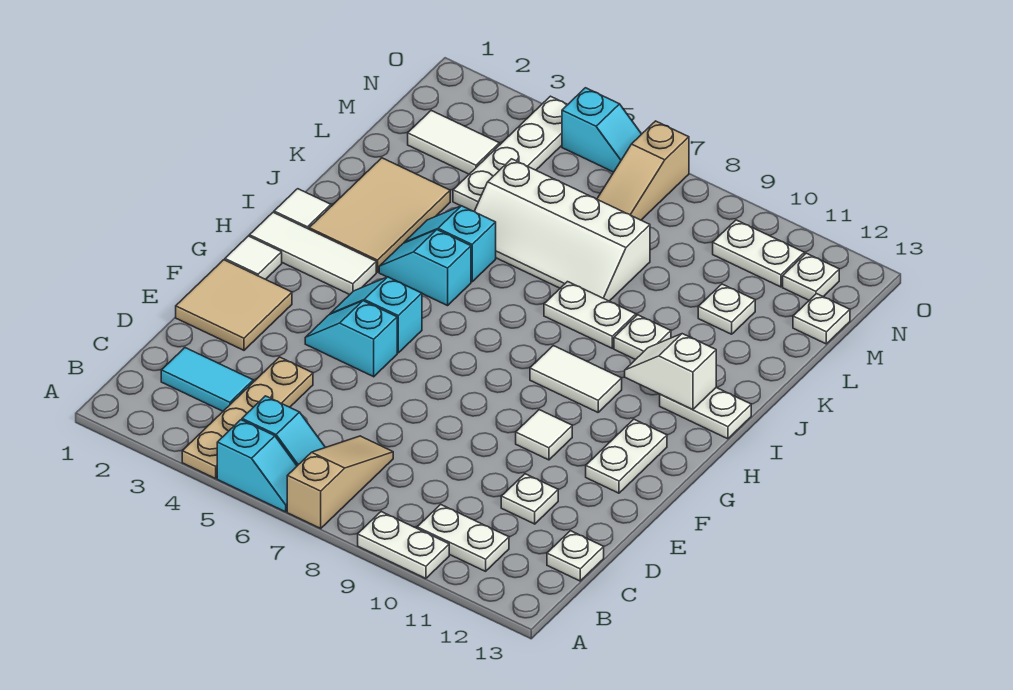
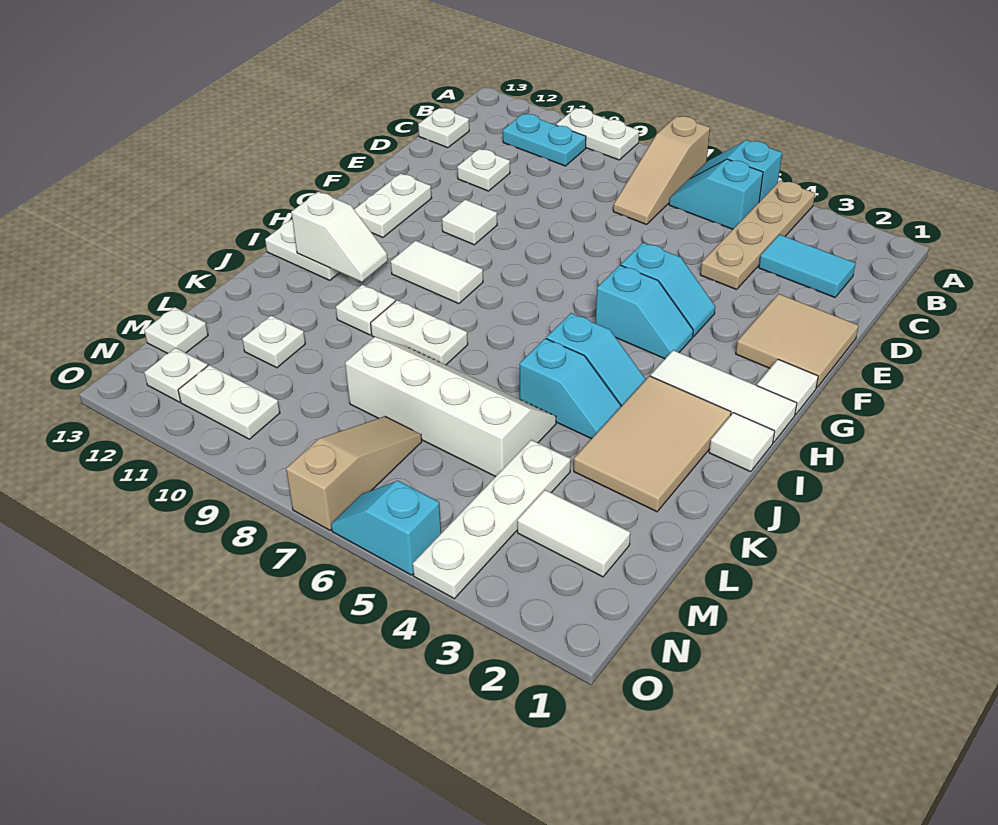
white plate B10:B11 level 1 -> cyan plate B10:B11 level 1

